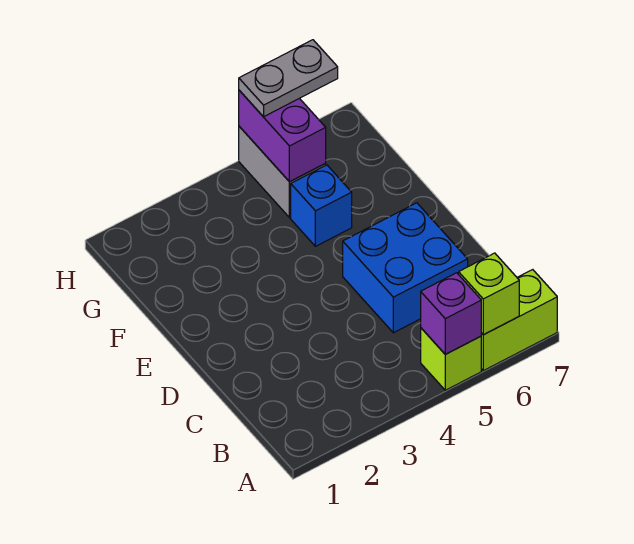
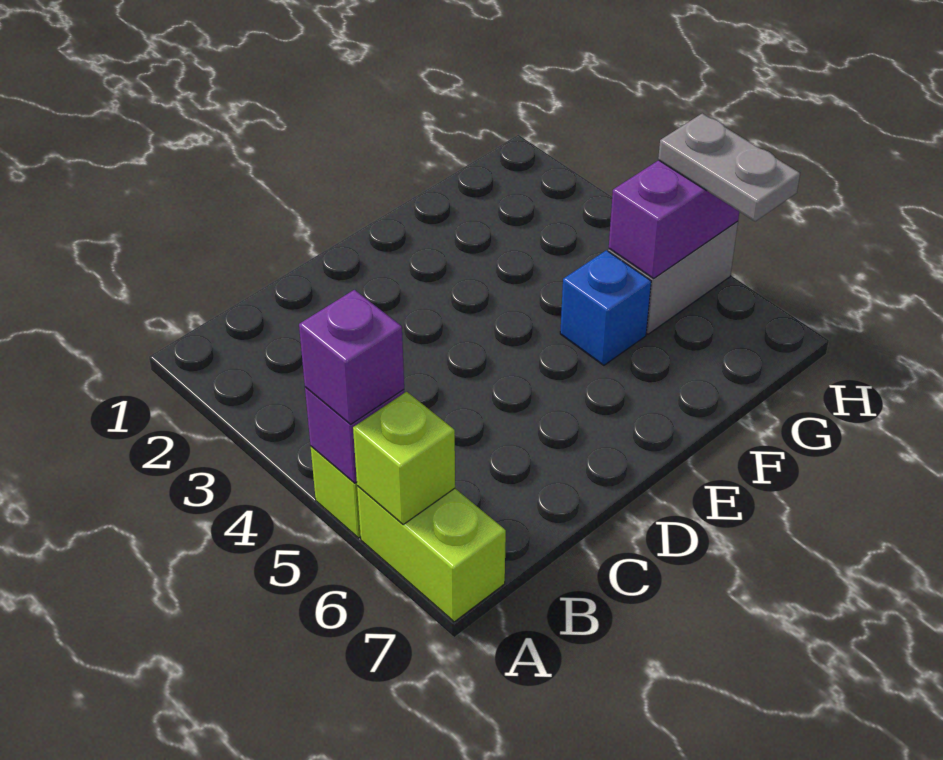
none -> purple brick A5 level 3
blue brick C5:D6 level 1 -> none

